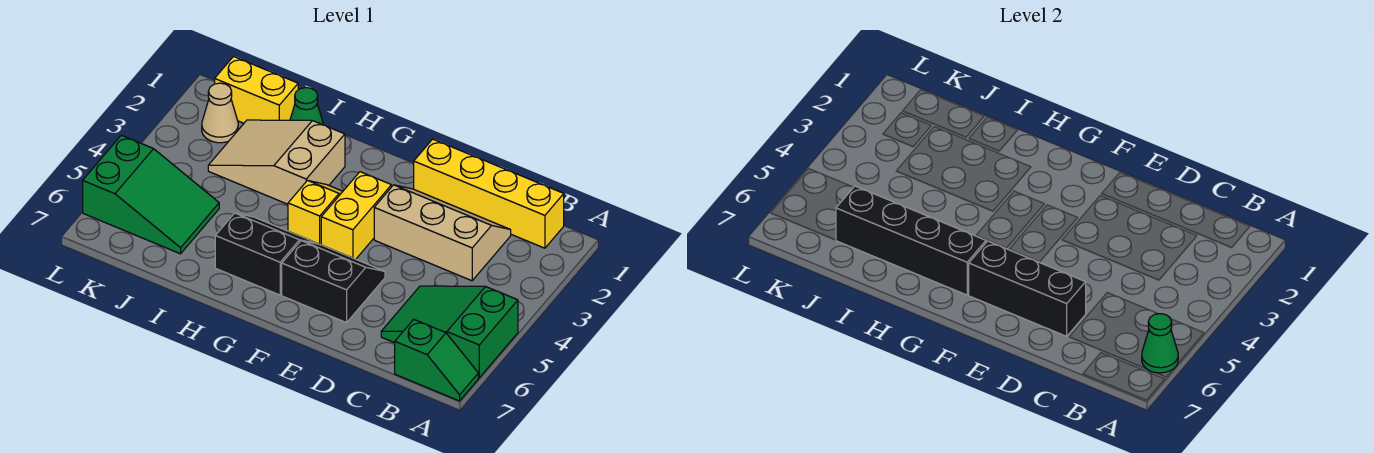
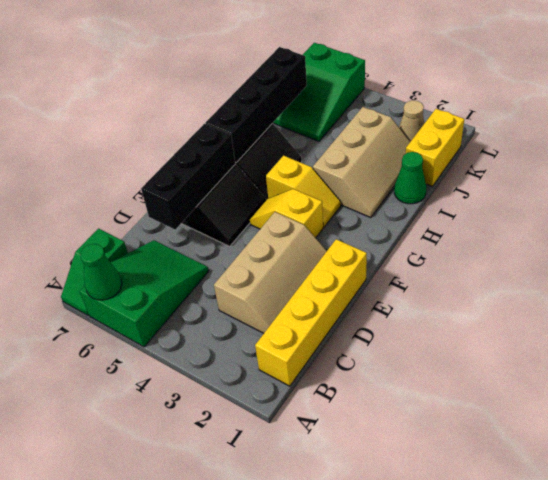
yellow brick F3:F4 level 1 -> yellow slope F3:F4 level 1 top 3
tan slope H2:J3 level 1 top H -> tan slope H2:J3 level 1 top 3

